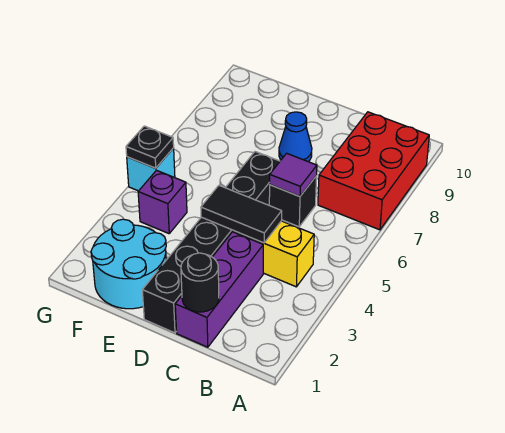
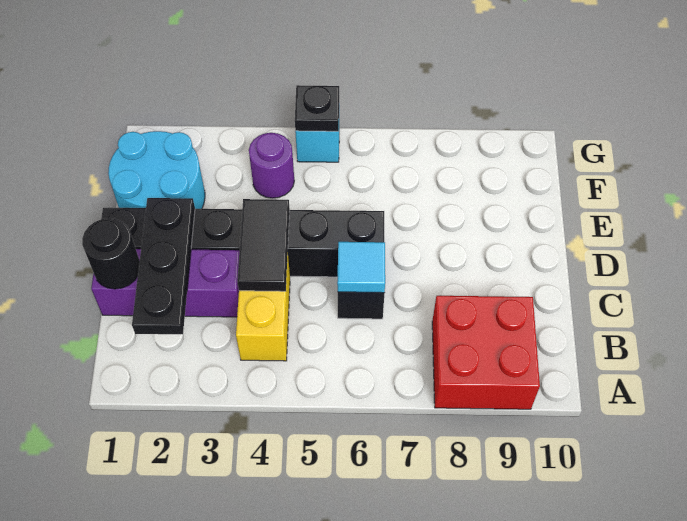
red brick A7:B9 level 1 -> red brick A8:B9 level 1
none -> black plate B2:D2 level 2
purple tile C6 level 2 -> cyan tile C6 level 2
blue cone D8 level 1 -> none
purple brick F4 level 1 -> purple round brick F4 level 1

